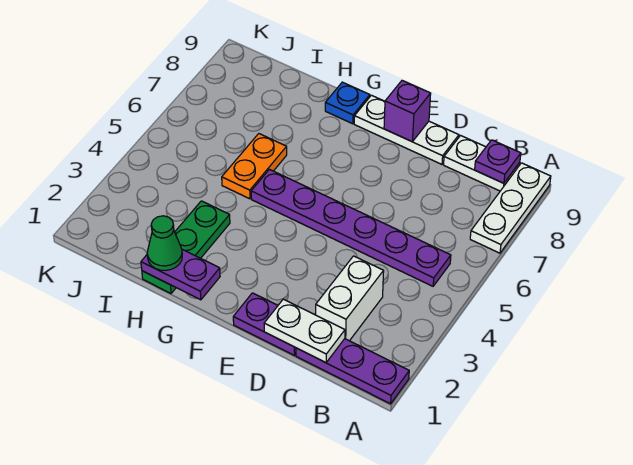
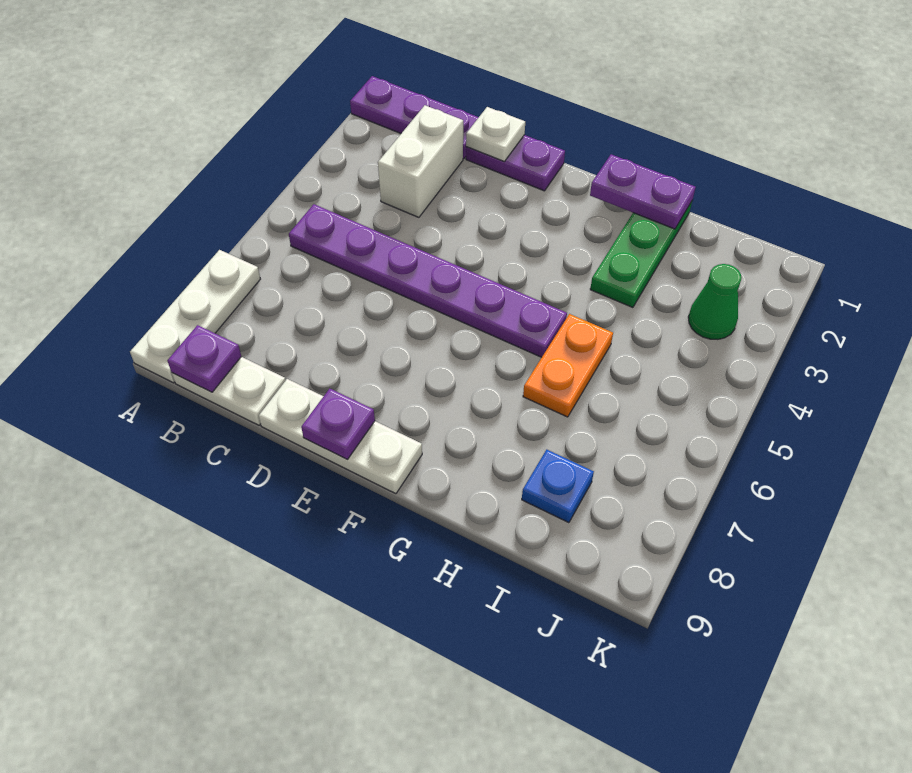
white plate C1:D1 level 2 -> white plate D1 level 2
purple brick E9 level 2 -> purple plate E9 level 2
blue plate G9 level 1 -> blue plate I8 level 1
green cone H1 level 3 -> green cone J3 level 1

